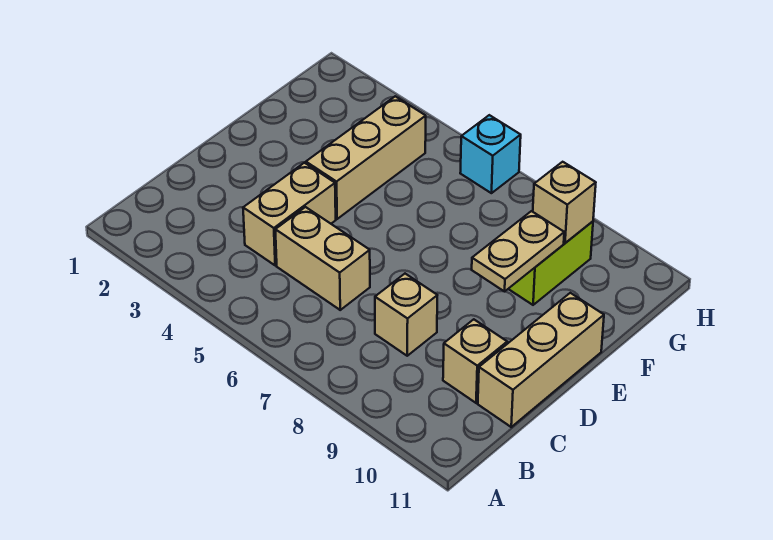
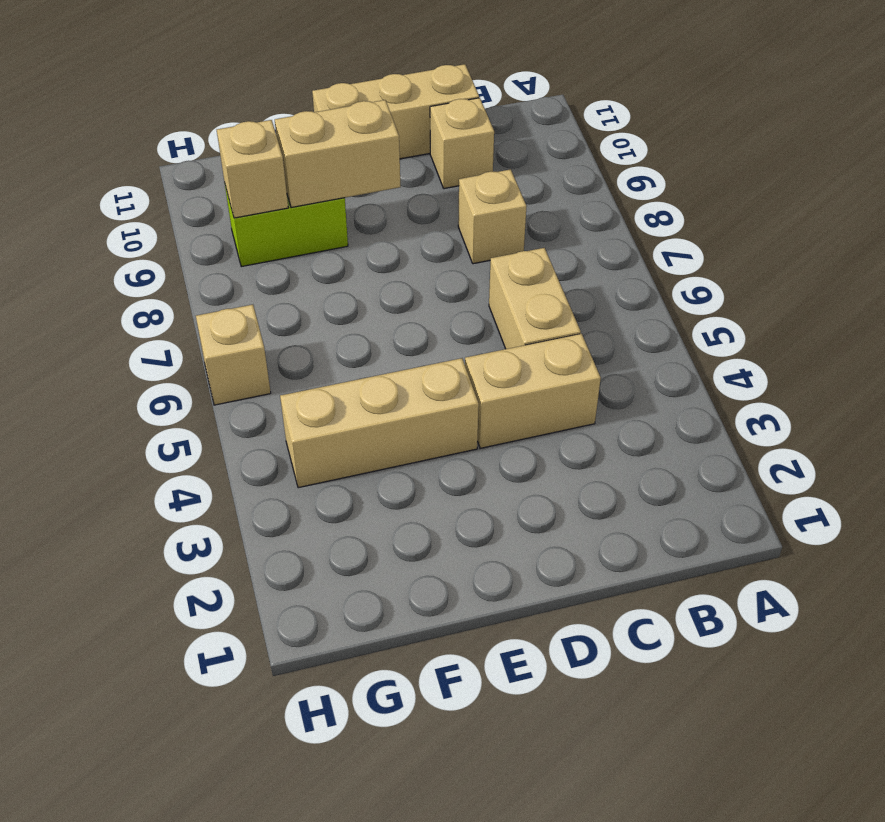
tan plate E9:F9 level 2 -> tan brick E9:F9 level 2
cyan brick H6 level 1 -> tan brick H6 level 1

